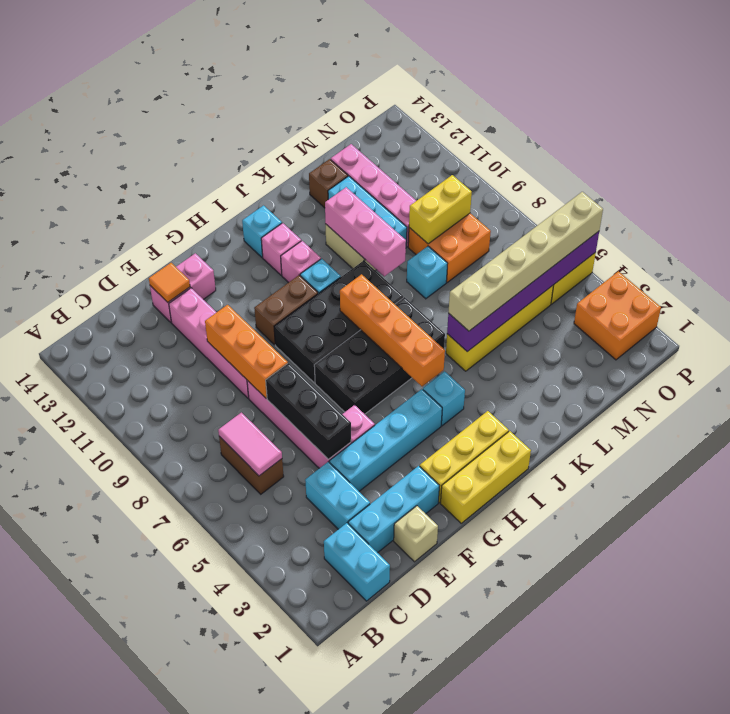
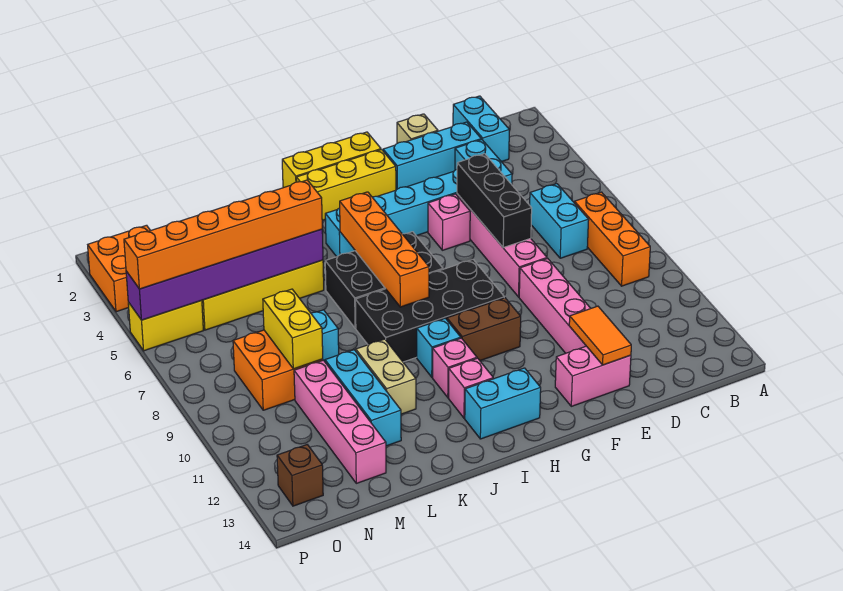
brown brick C6:C7 level 1 -> cyan brick C6:C7 level 1
pink tile C6:C7 level 2 -> none
orange brick E8:E10 level 2 -> orange brick B7:B9 level 1
orange tile E13 level 2 -> orange tile E12:E13 level 2
black brick G6:J7 level 1 -> black brick H6:J7 level 1
cyan brick I13 level 1 -> cyan brick H13:I13 level 1
tan brick K5:P5 level 3 -> orange brick K5:P5 level 3
pink brick K9:K11 level 2 -> none
brown brick L13 level 1 -> brown brick O13 level 1
yellow brick M9:N9 level 2 -> yellow brick M8:M9 level 2

